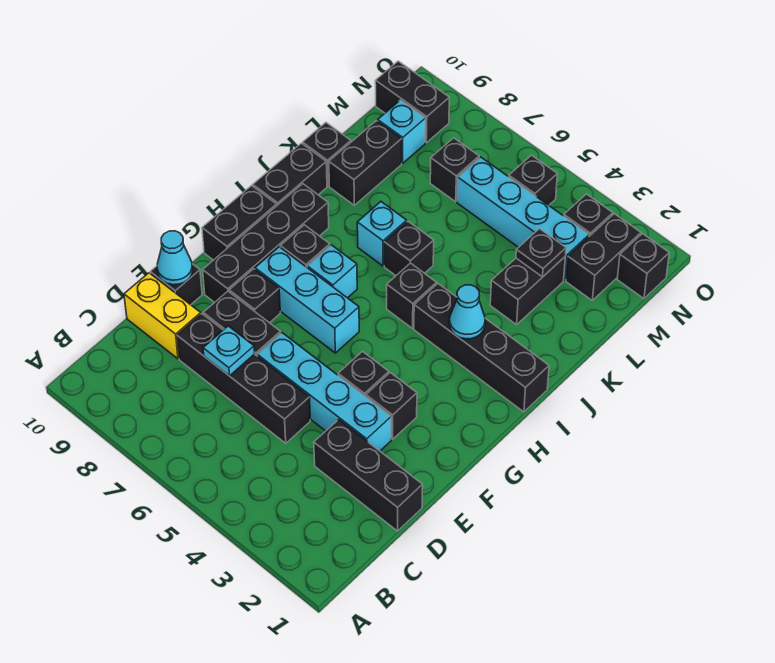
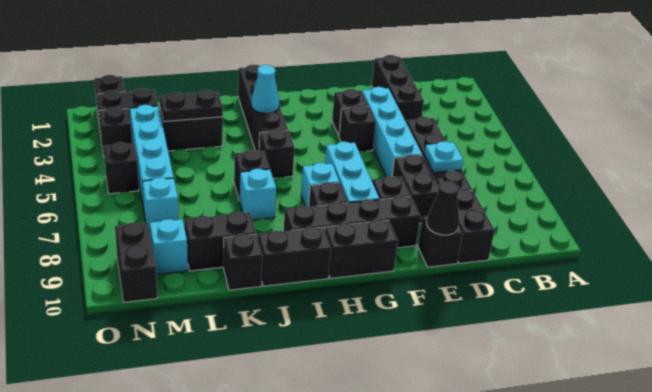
yellow brick D9:D10 level 1 -> black brick D9:D10 level 1
cyan cone E10 level 2 -> black cone E10 level 2
black plate L3 level 2 -> black plate K3:L3 level 2
black brick M7 level 1 -> cyan brick M7 level 1

